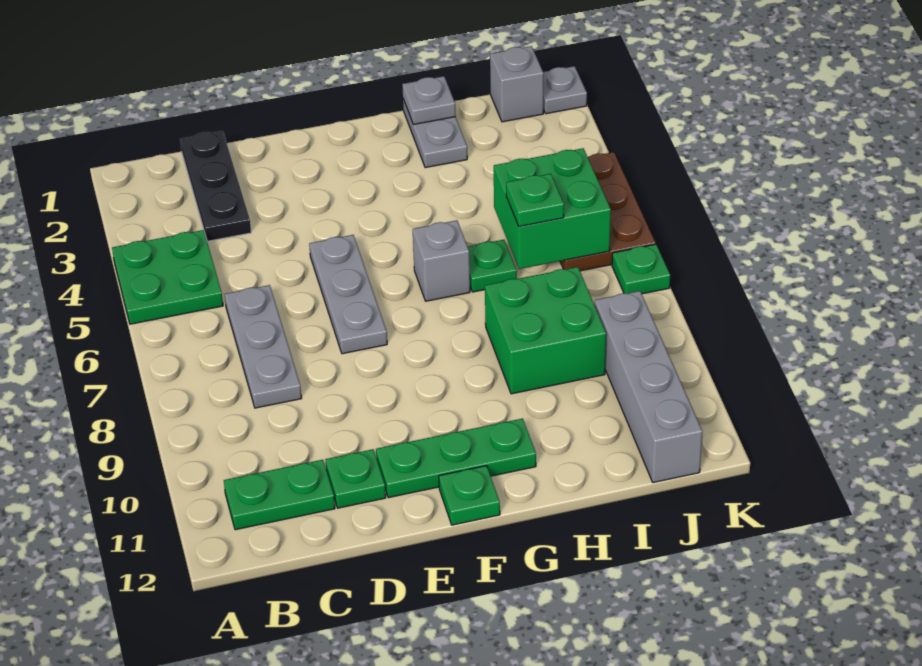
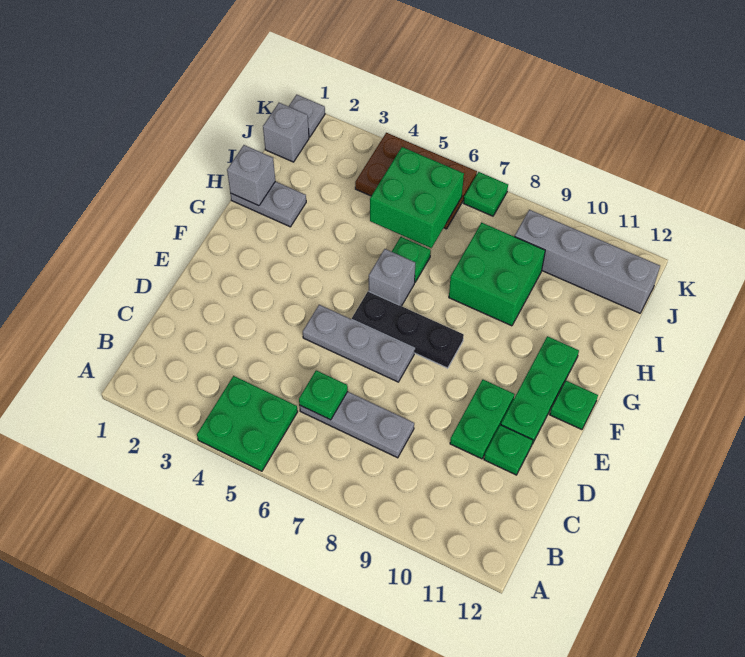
green plate B11:C11 level 1 -> green plate D10:E10 level 1
black plate C1:C3 level 1 -> black plate F6:F8 level 1
grey plate H1 level 2 -> grey brick H1 level 2
green plate I6 level 3 -> green plate C6 level 2

